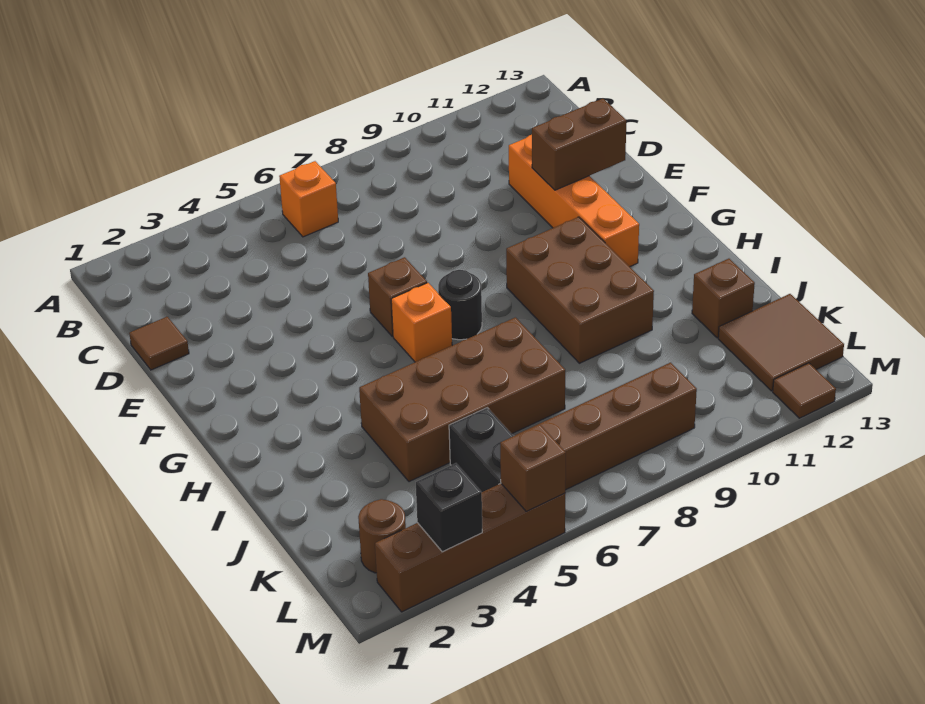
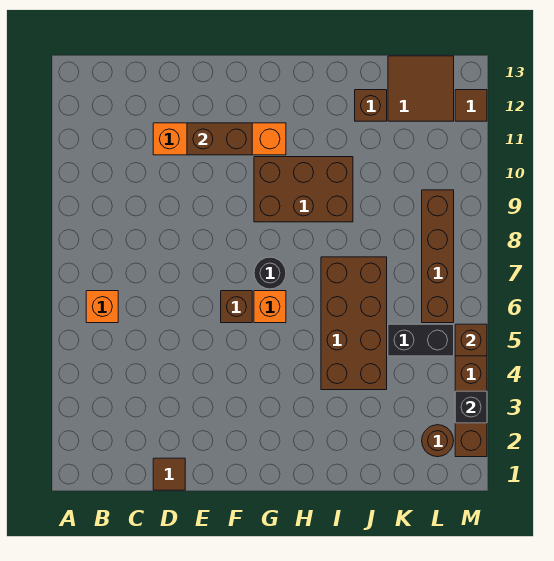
brown brick E11:E12 level 2 -> brown brick E11:F11 level 2

